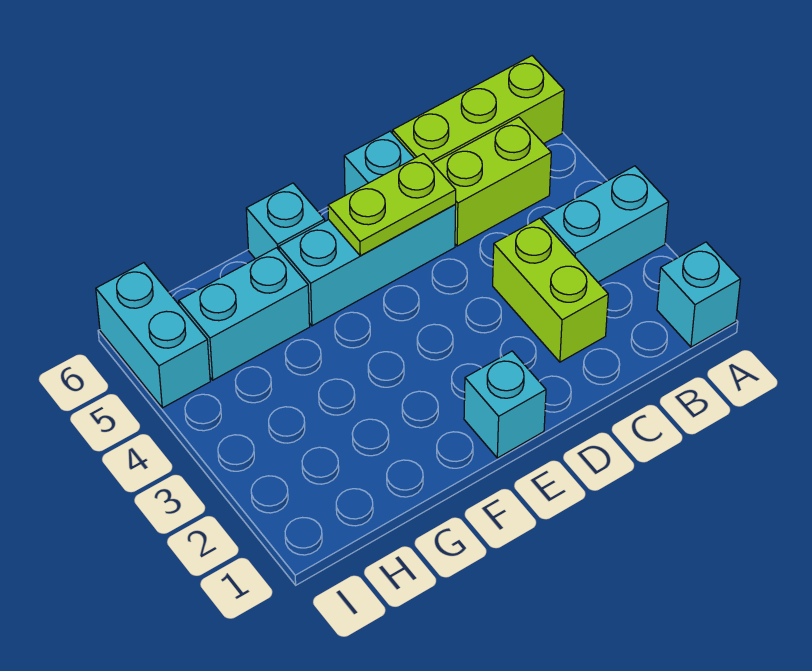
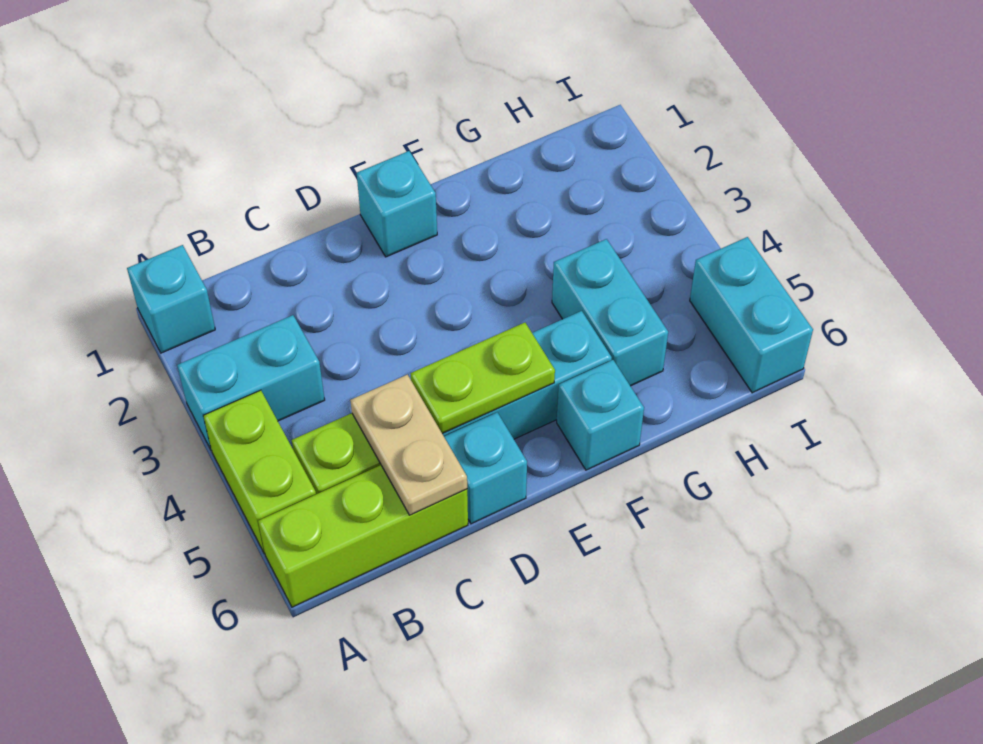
lime brick C2:C3 level 1 -> lime brick A4:A5 level 1
none -> tan plate C5:C6 level 2
cyan brick G5:H5 level 1 -> cyan brick G4:G5 level 1

